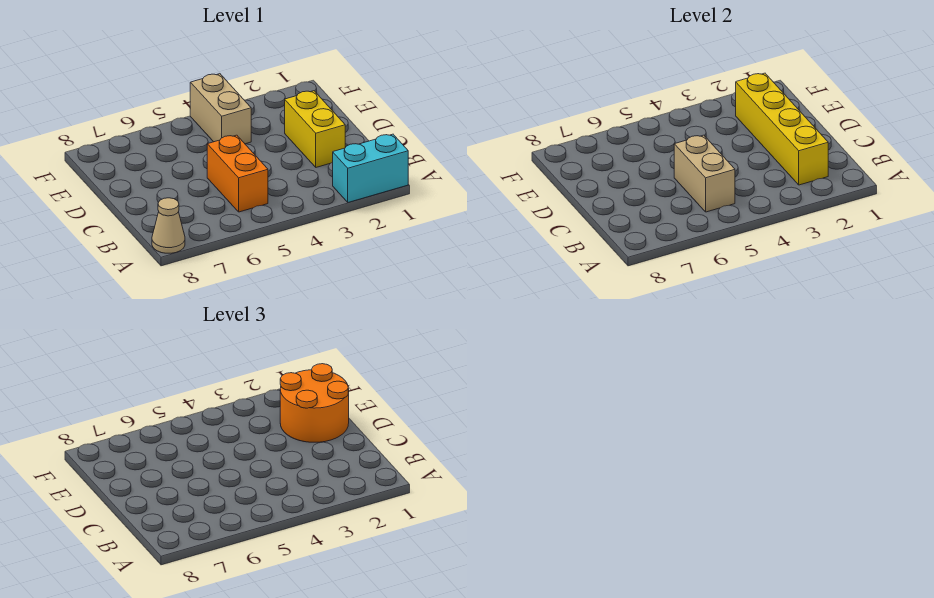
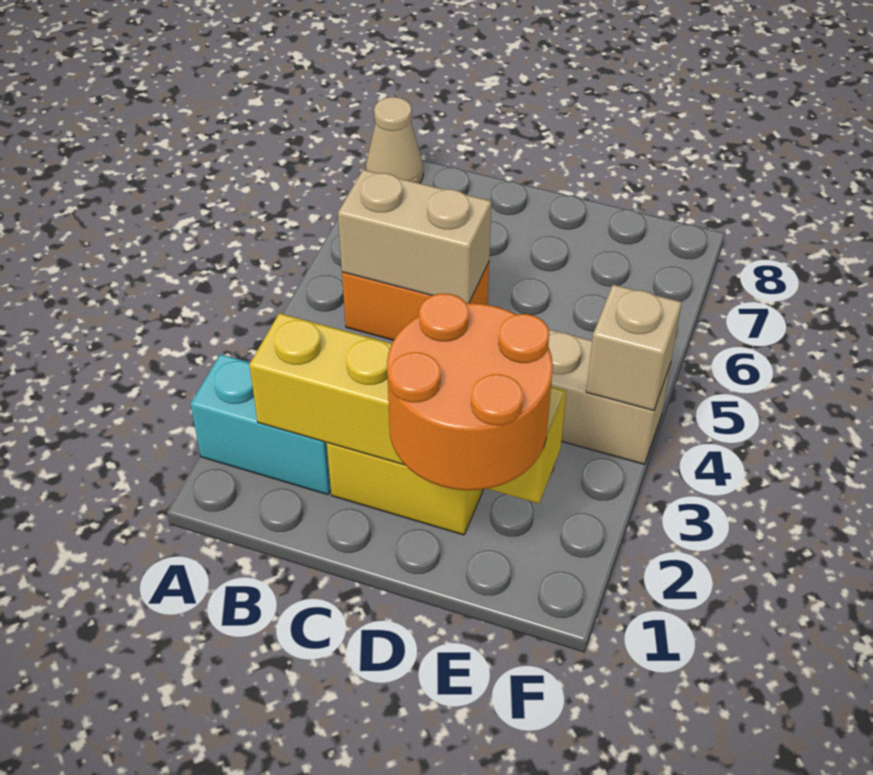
cyan brick A1:A2 level 1 -> cyan brick A2:B2 level 1
none -> tan brick F4 level 2

